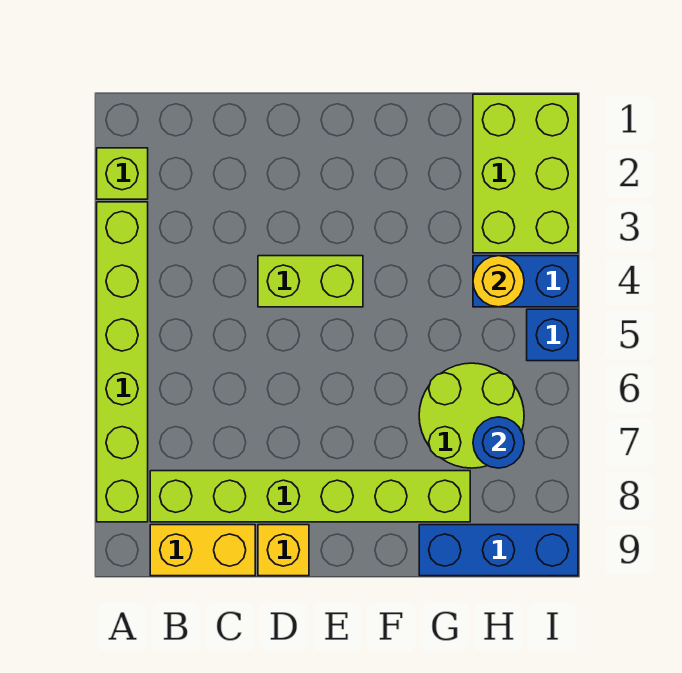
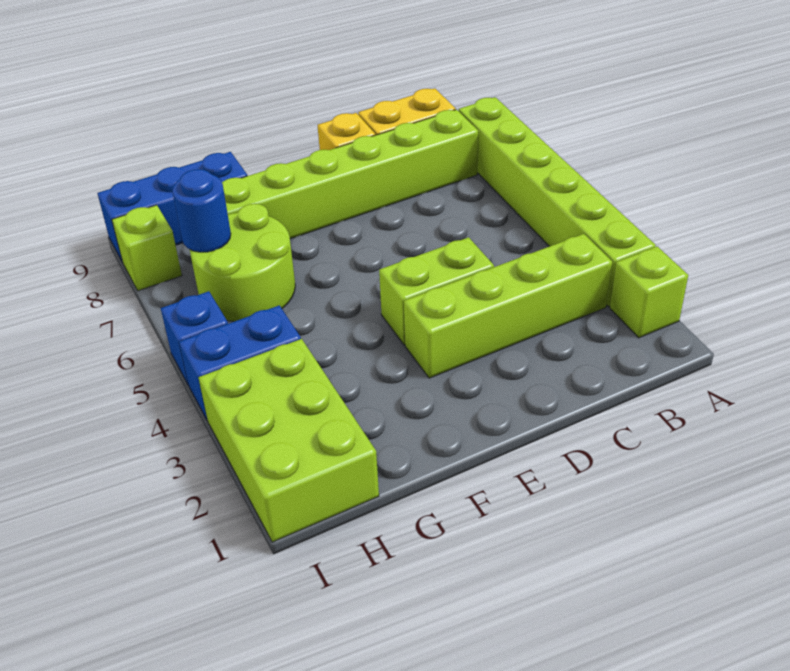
none -> lime brick B3:E3 level 1
yellow round brick H4 level 2 -> none
none -> lime brick I8 level 1

